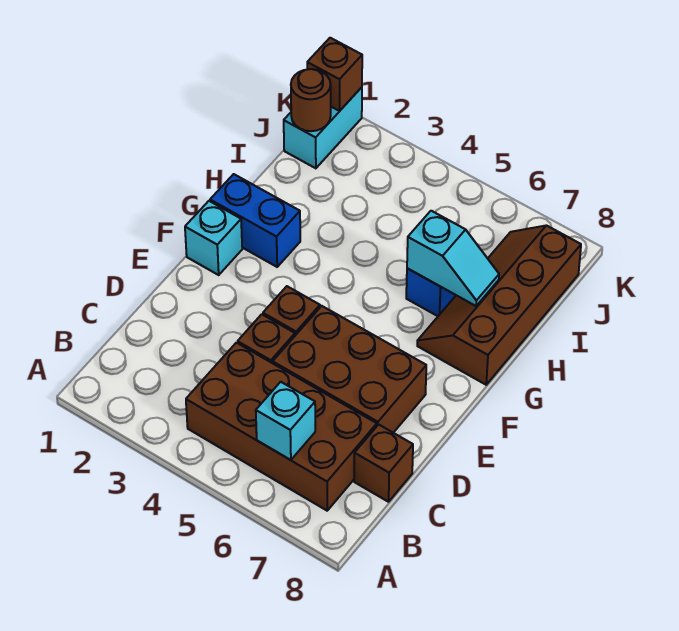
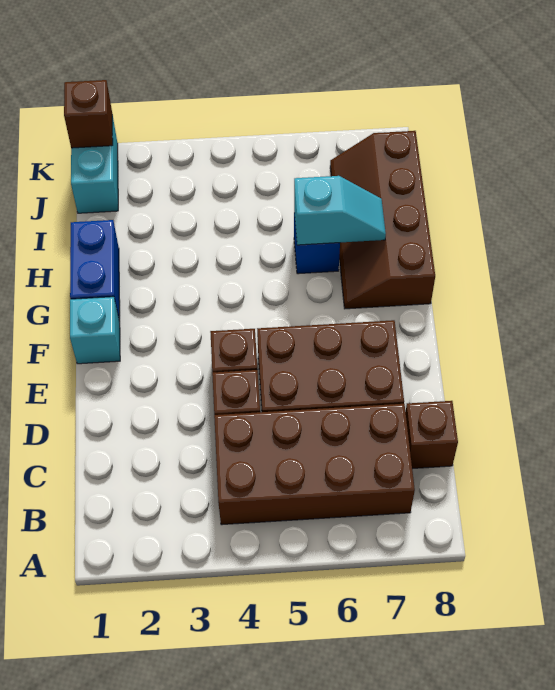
cyan brick B6 level 2 -> none
blue brick G1:G2 level 1 -> blue brick G1:H1 level 1
brown round brick J1 level 2 -> none

